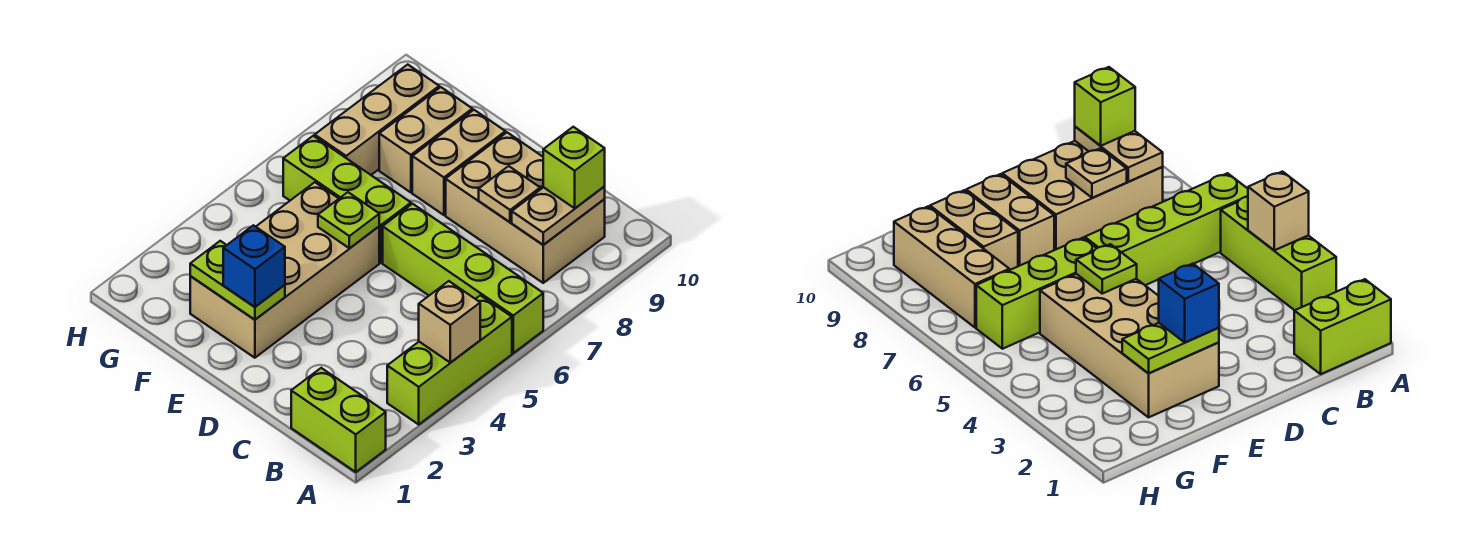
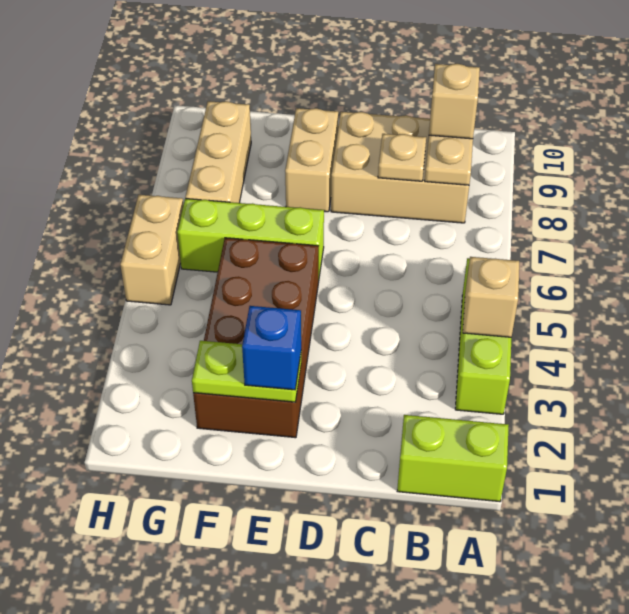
lime brick A6:D6 level 1 -> none
lime brick B9 level 3 -> tan brick B9 level 3
tan brick E2:F5 level 1 -> brown brick E2:F5 level 1
lime plate E5 level 2 -> none
tan brick F8:F9 level 1 -> tan brick H5:H6 level 1

